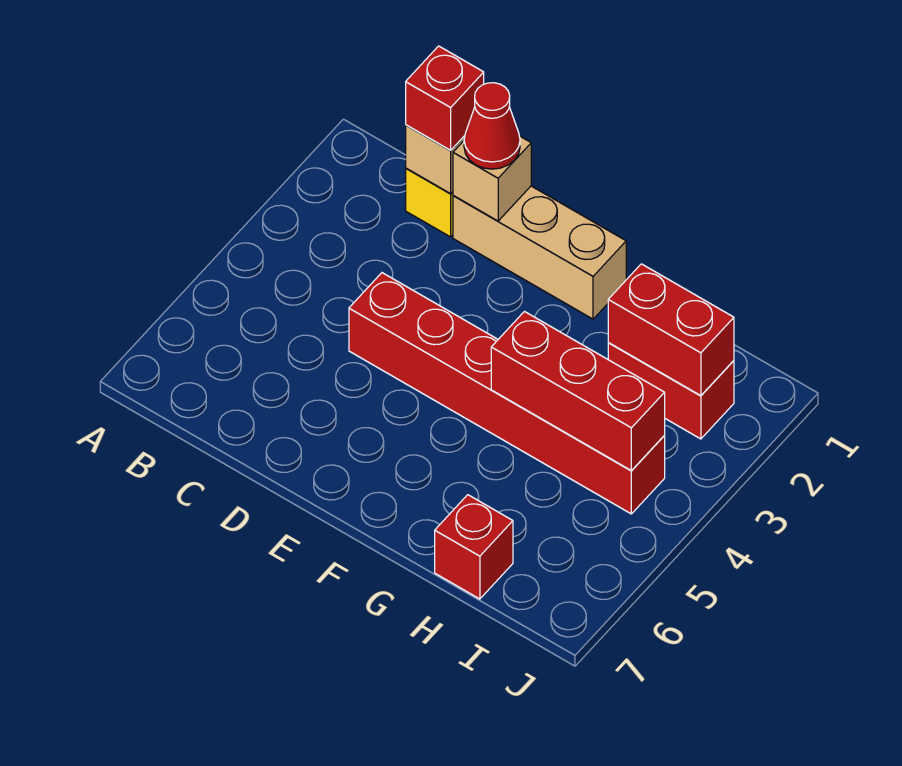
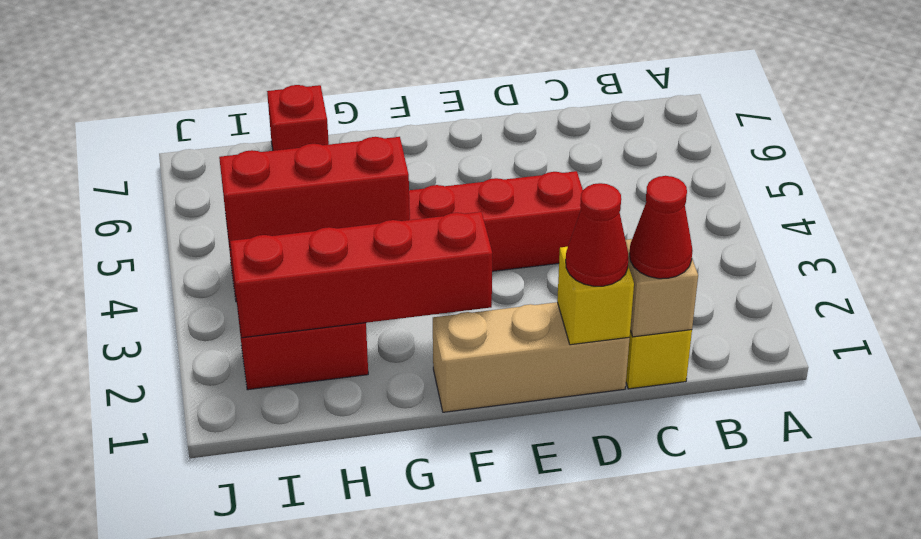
red brick C1 level 3 -> red cone C1 level 3
tan brick D1 level 2 -> yellow brick D1 level 2
red brick H2:I2 level 2 -> red brick F2:I2 level 2

